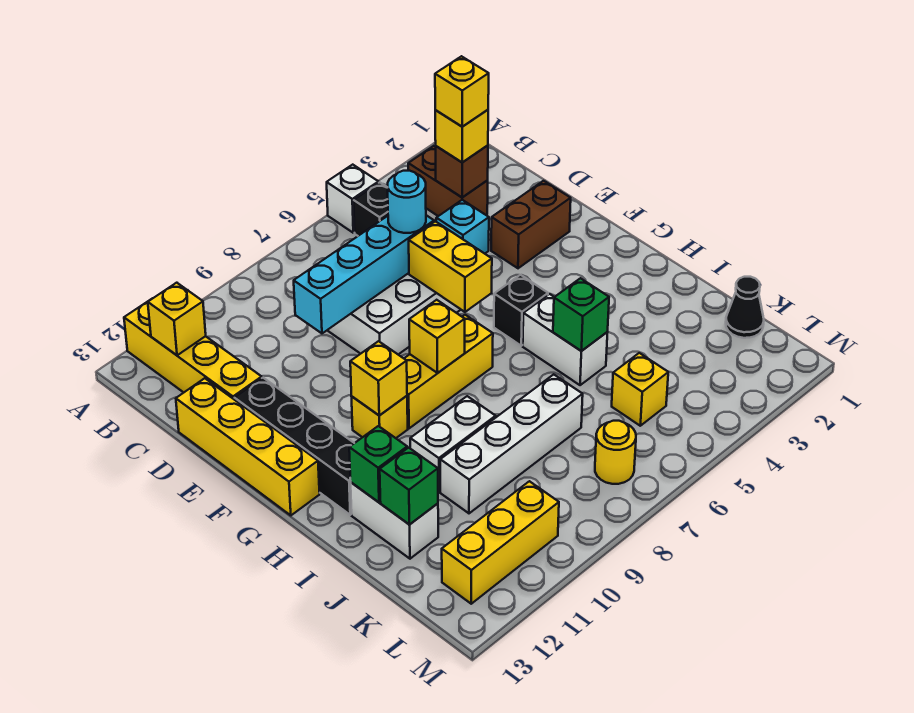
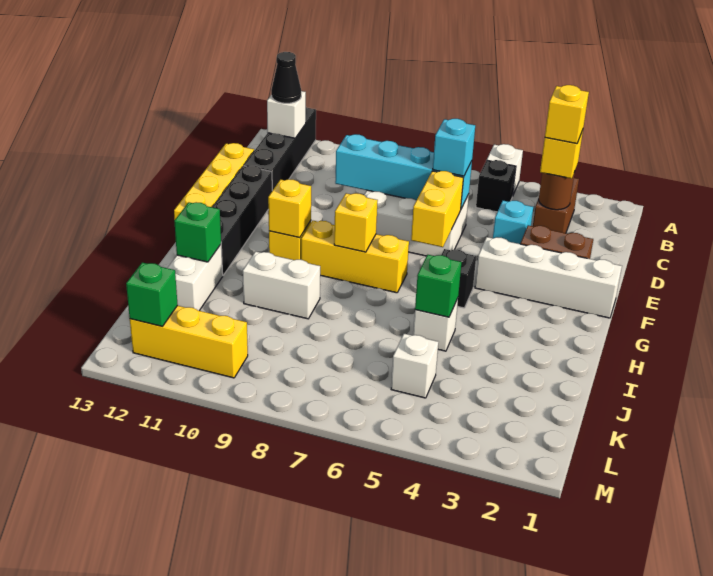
yellow brick A12:D12 level 1 -> black brick A12:D12 level 1
yellow brick B12 level 2 -> white brick B12 level 2
brown brick C3 level 2 -> brown round brick C3 level 2
cyan round brick D6 level 3 -> cyan brick D6 level 3
white brick H5:I5 level 1 -> white brick I5 level 1
white brick J7:J10 level 1 -> white brick F1:F4 level 1
green brick J12 level 2 -> green brick L12 level 2
black cone K1 level 1 -> black cone B12 level 3
yellow brick K5 level 1 -> white brick K5 level 1
yellow round brick L7 level 1 -> none

